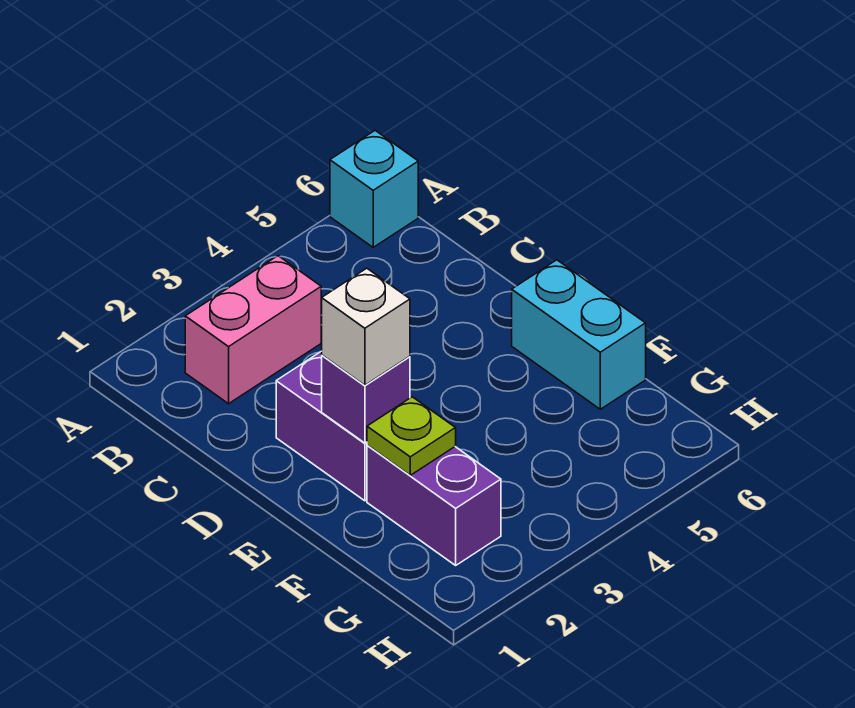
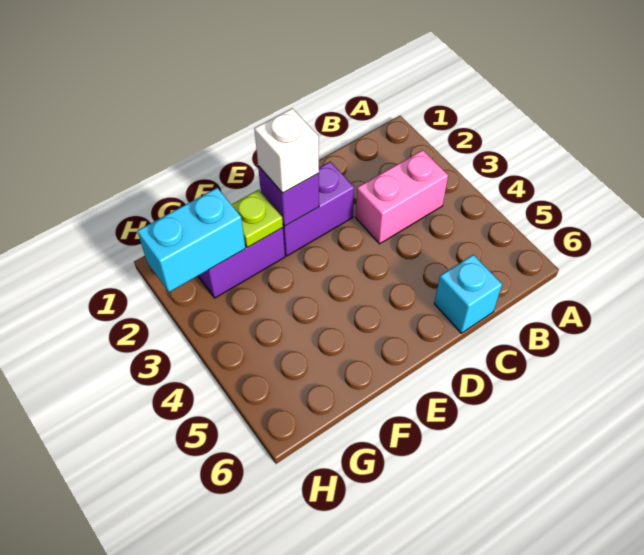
cyan brick A6 level 1 -> cyan brick C6 level 1
pink brick B2:B3 level 1 -> pink brick B3:C3 level 1
cyan brick E6:F6 level 1 -> cyan brick G2:H2 level 2

